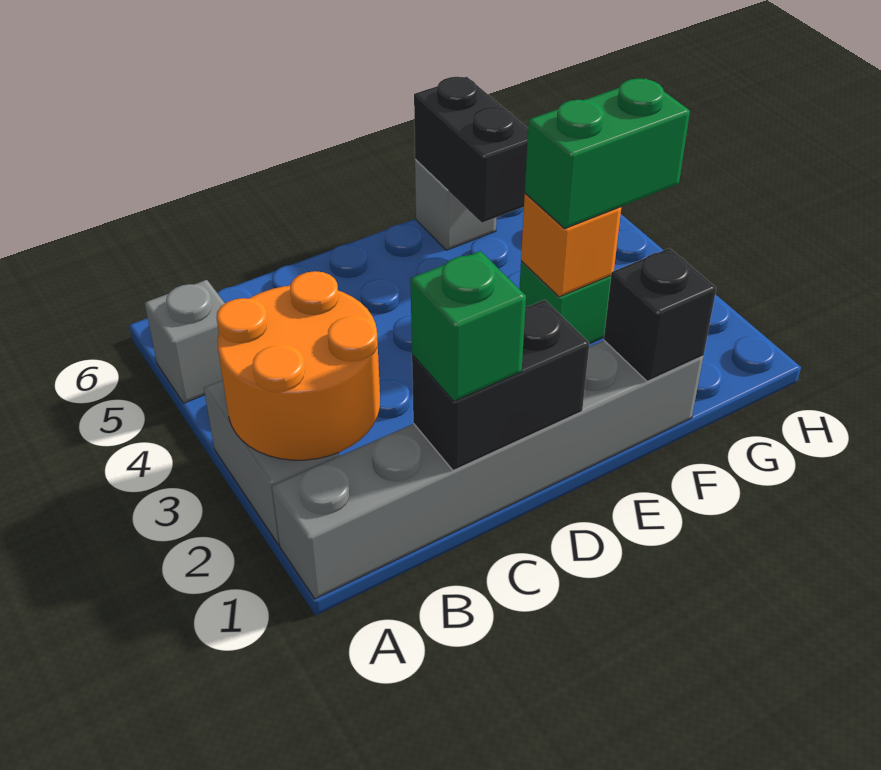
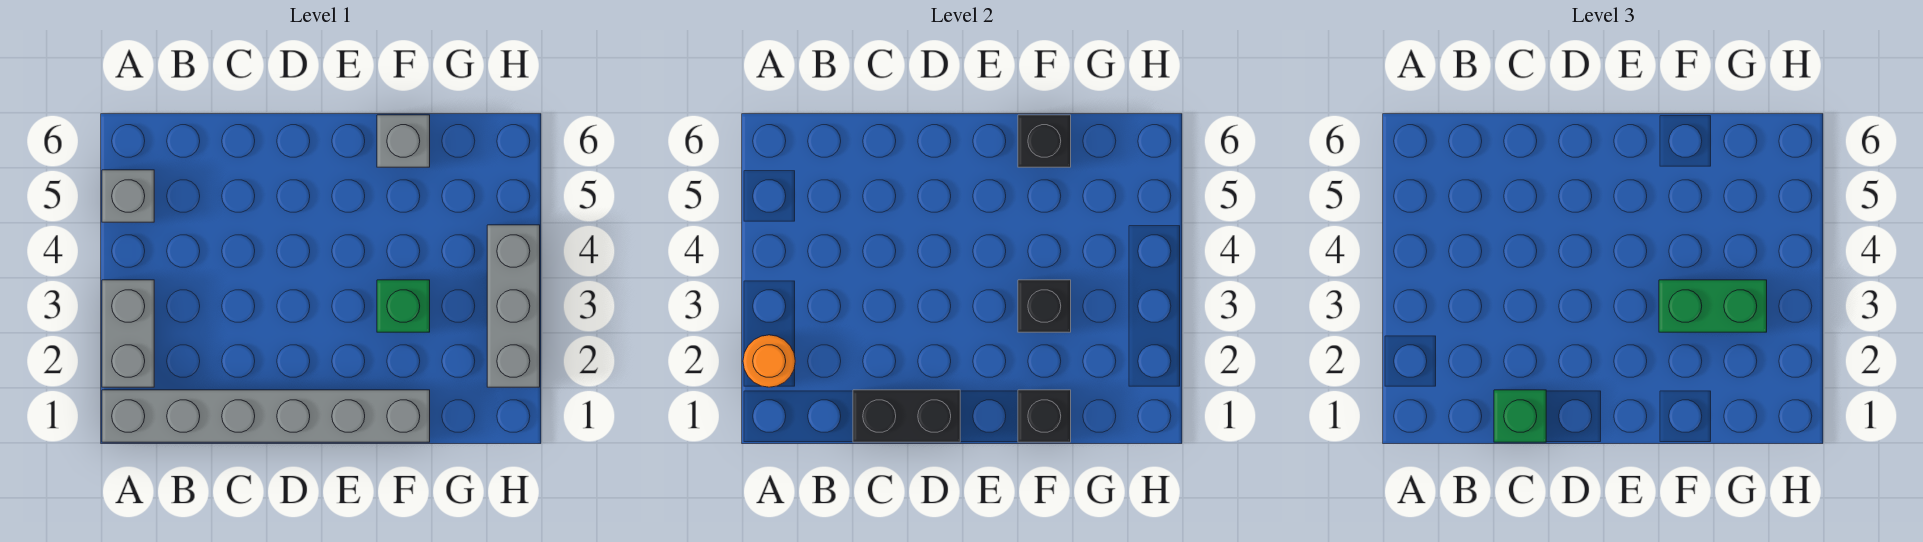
orange round brick A2:B3 level 2 -> orange round brick A2 level 2
orange brick F3 level 2 -> black brick F3 level 2
black brick F5:F6 level 2 -> black brick F6 level 2
none -> grey brick H2:H4 level 1

